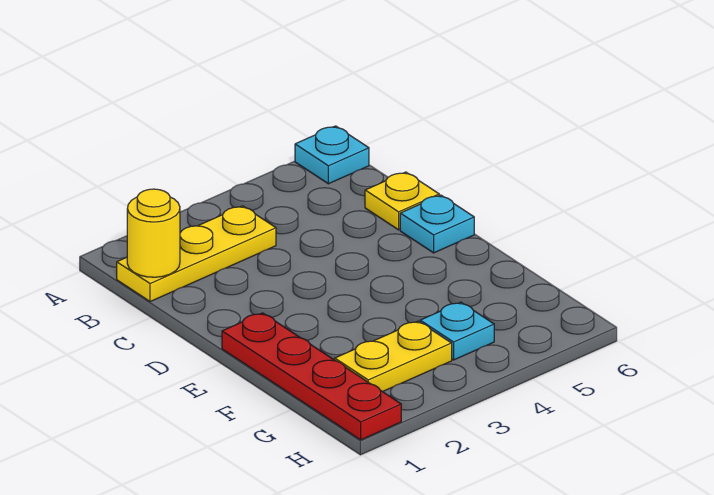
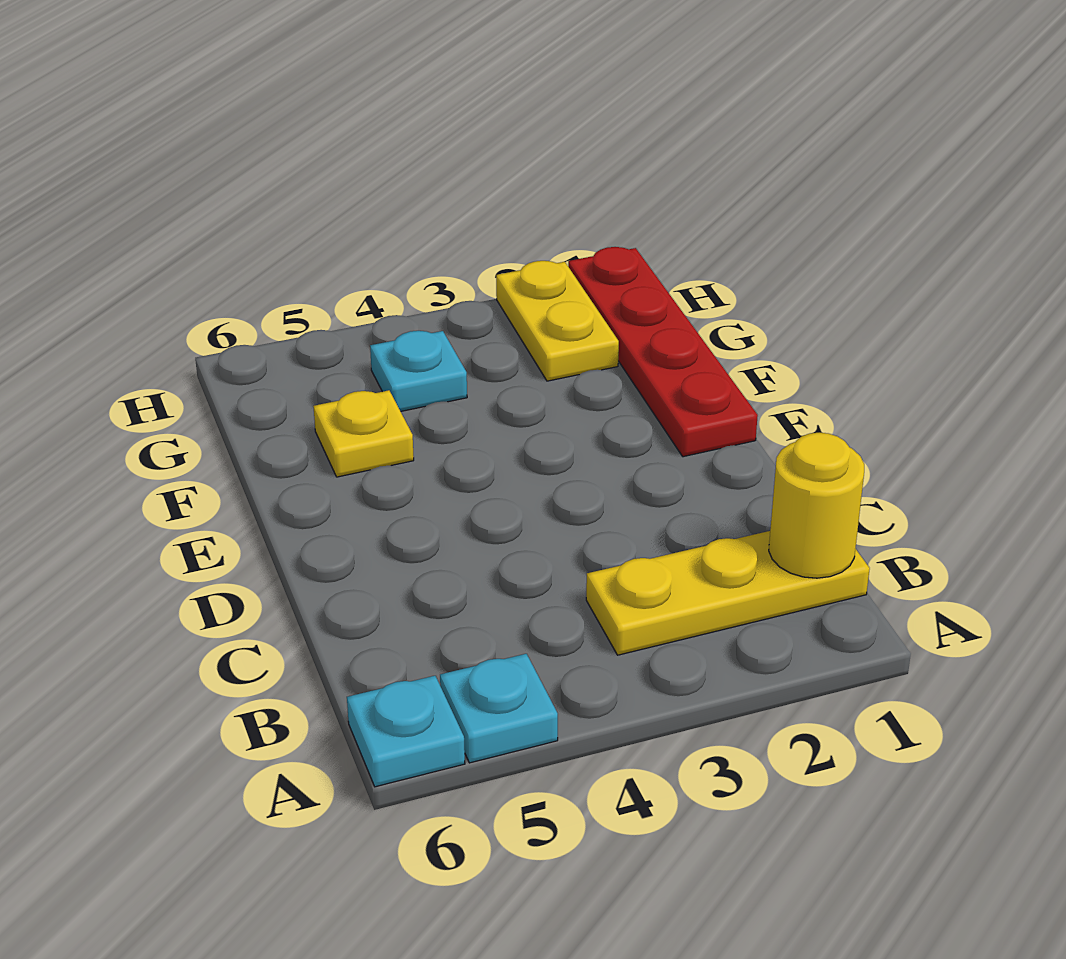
yellow plate C6 level 1 -> yellow plate F5 level 1
cyan plate D6 level 1 -> cyan plate A5 level 1
yellow plate G2:G3 level 1 -> yellow plate G2:H2 level 1

